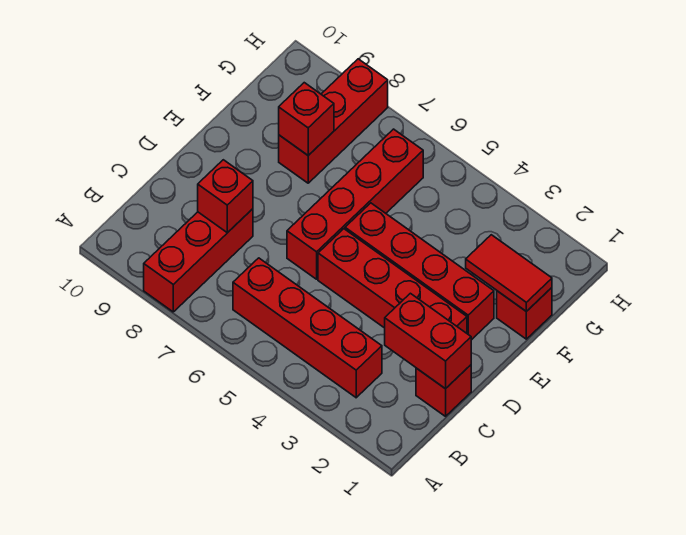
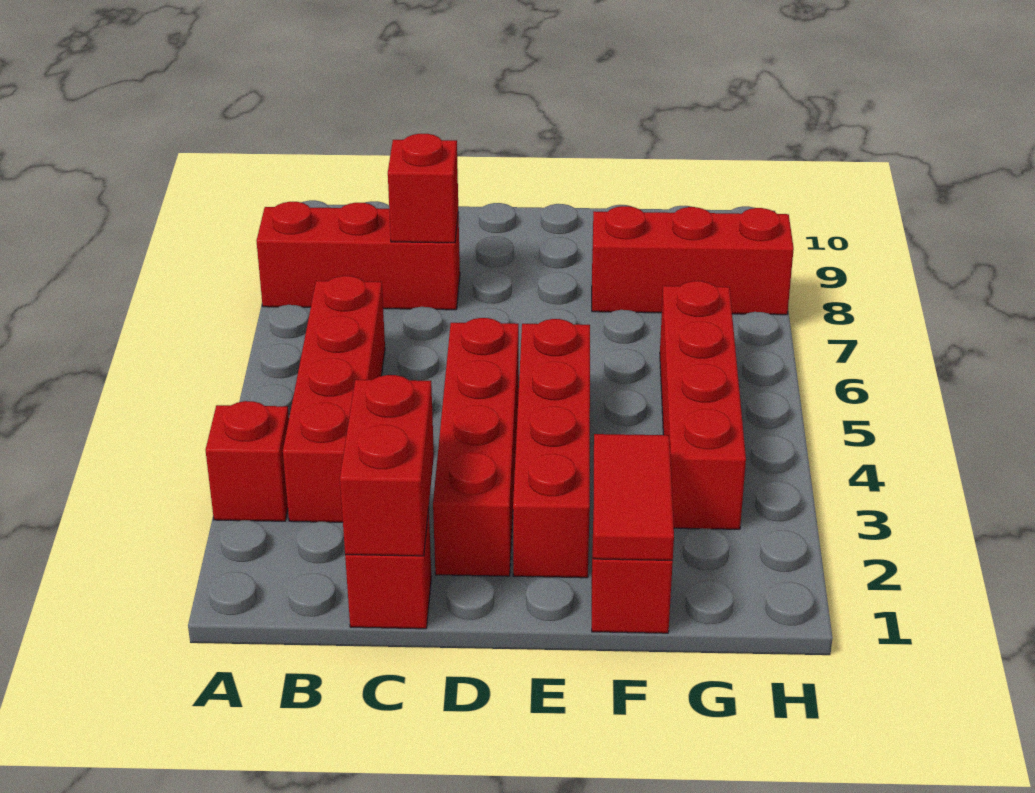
red brick D6:G6 level 1 -> red brick G3:G6 level 1
red brick F8 level 2 -> red brick A3 level 1

